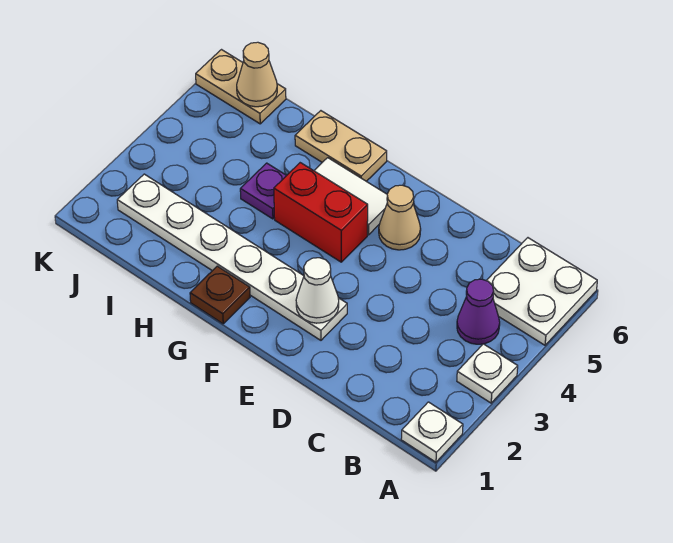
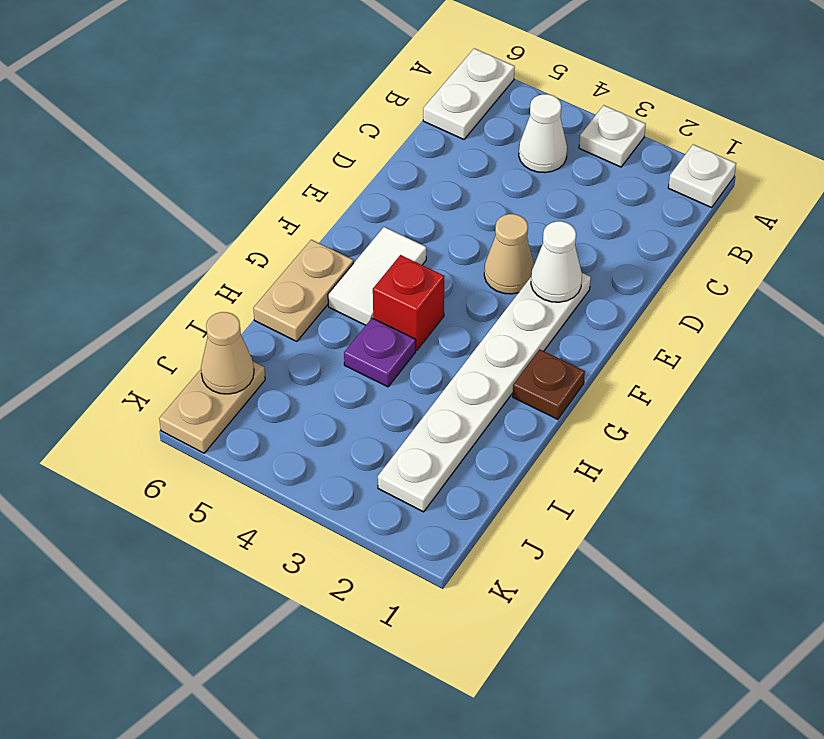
white plate A5:B6 level 1 -> white plate A6:B6 level 1
purple cone B4 level 1 -> white cone B4 level 1
tan cone E5 level 1 -> tan cone E3 level 1
red brick F4:G4 level 1 -> red brick G4 level 1

